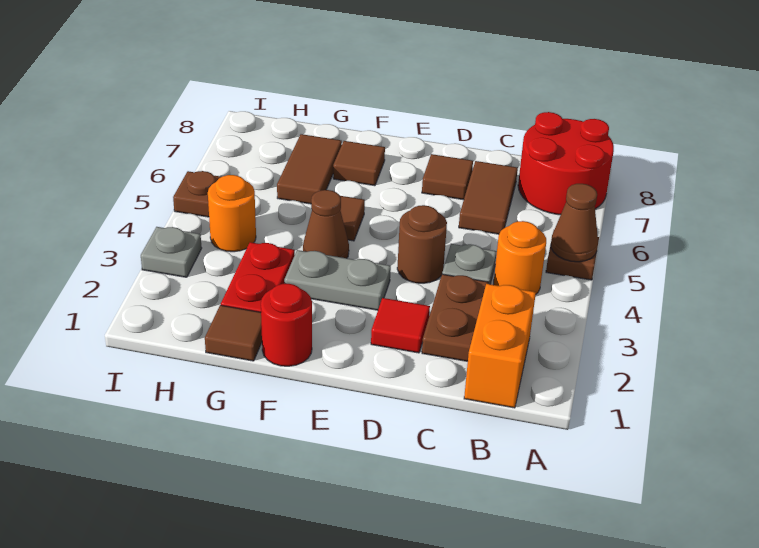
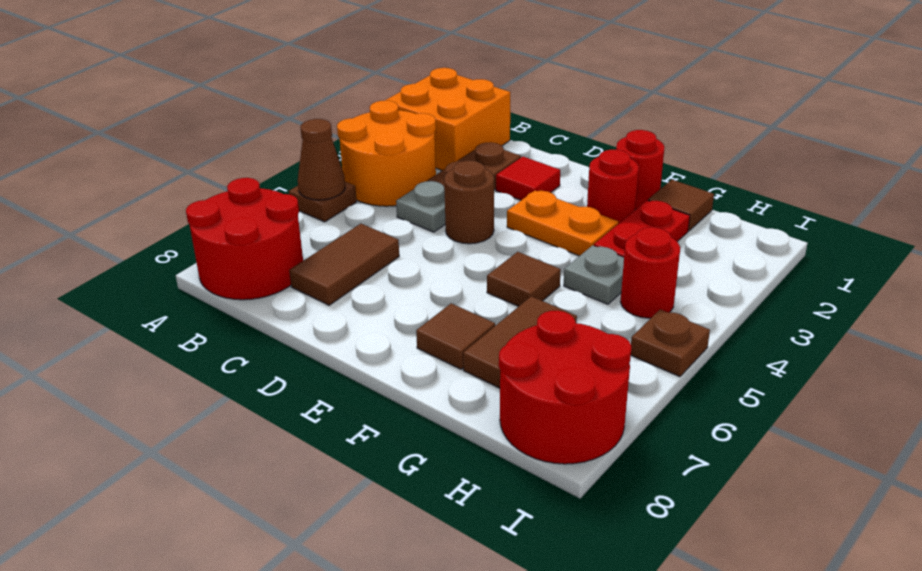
orange brick B1:B2 level 1 -> orange brick A1:B2 level 1
orange round brick B4 level 1 -> orange round brick A3:B4 level 1
brown tile D7 level 1 -> none
grey plate E3:F3 level 1 -> orange plate E3:F3 level 1
none -> red round brick F2 level 1
brown cone F4 level 1 -> none
orange round brick H4 level 1 -> red round brick H4 level 1
none -> red round brick H7:I8 level 1
grey plate I3 level 1 -> grey plate G4 level 1

